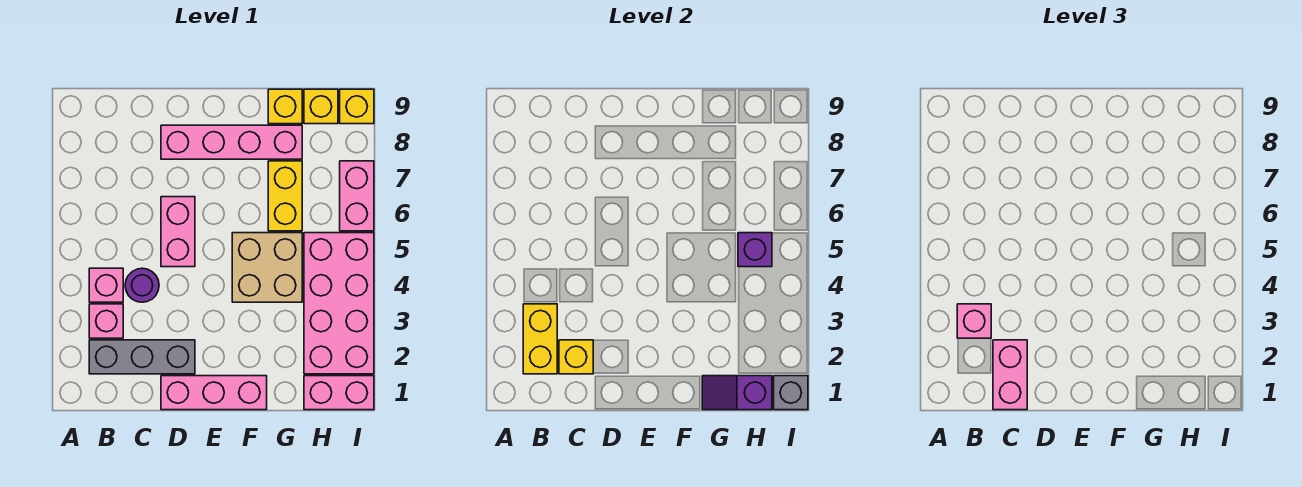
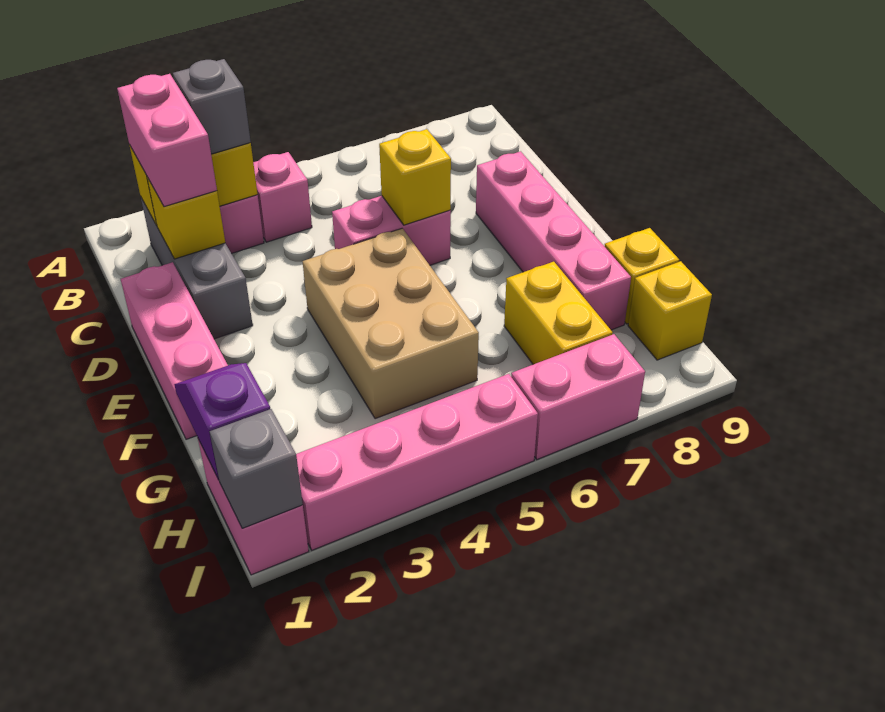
pink brick B3 level 3 -> grey brick B3 level 3
pink brick C1:C2 level 3 -> pink brick B2:C2 level 3
purple round brick C4 level 1 -> none
tan brick F4:G5 level 1 -> tan brick E4:G5 level 1
yellow brick G6:G7 level 1 -> yellow brick G7:H7 level 1
pink brick H2:I5 level 1 -> pink brick I2:I5 level 1
purple brick H5 level 2 -> none
yellow brick I9 level 1 -> yellow brick D6 level 2

